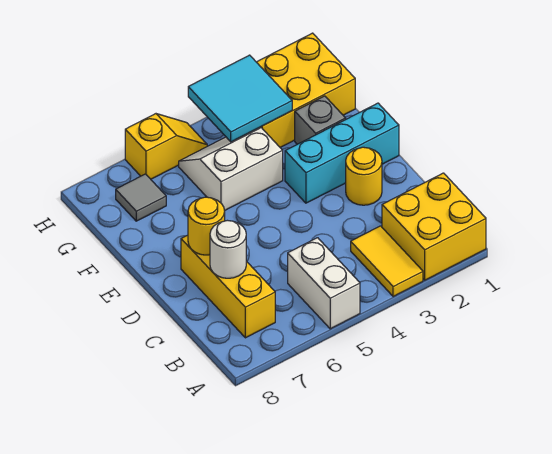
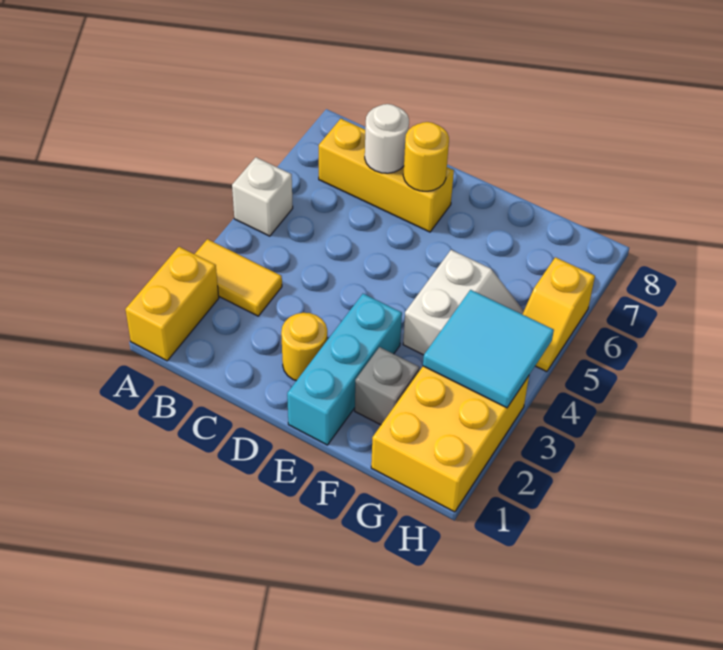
yellow brick A1:B2 level 1 -> yellow brick A1:A2 level 1
white brick A5:B5 level 1 -> white brick A5 level 1
grey tile G7 level 1 -> none

